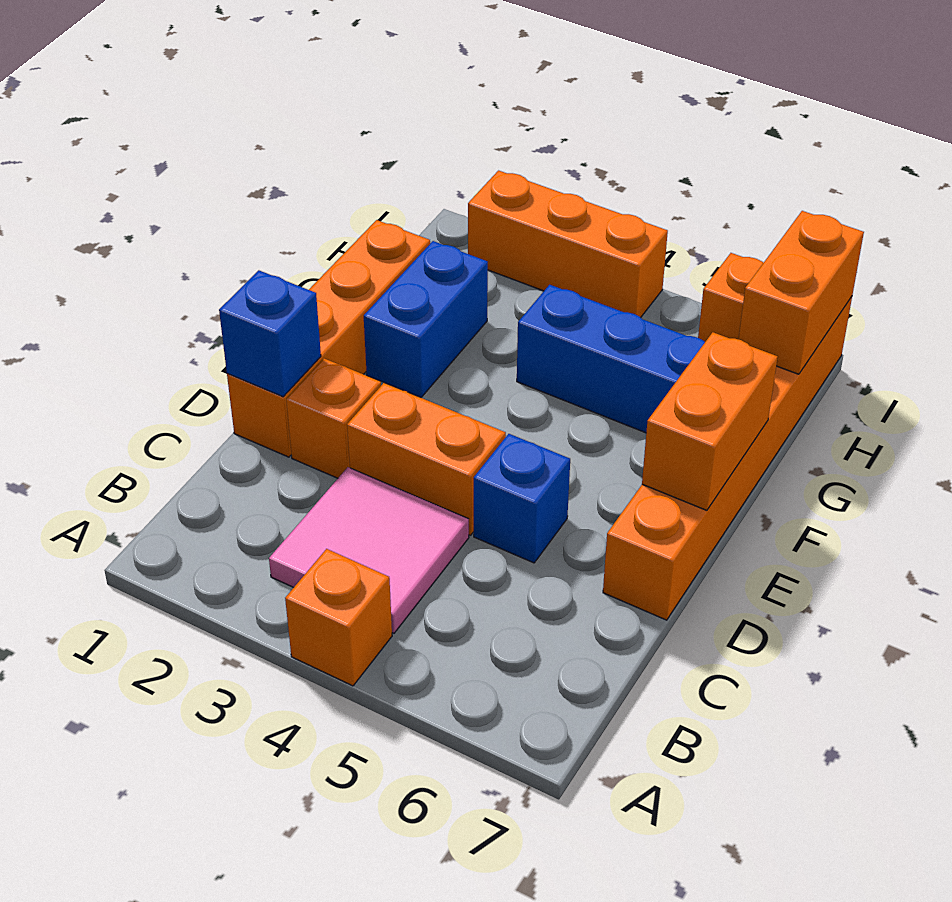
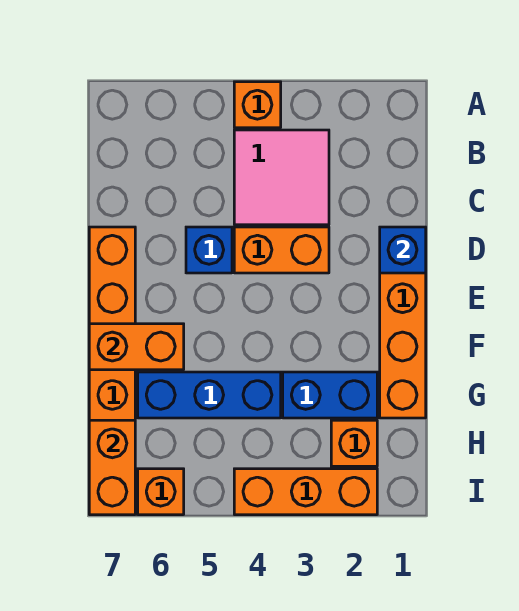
orange brick D2 level 1 -> orange brick H2 level 1
orange brick E7:F7 level 2 -> orange brick F6:F7 level 2
blue brick F2:G2 level 1 -> blue brick G2:G3 level 1

